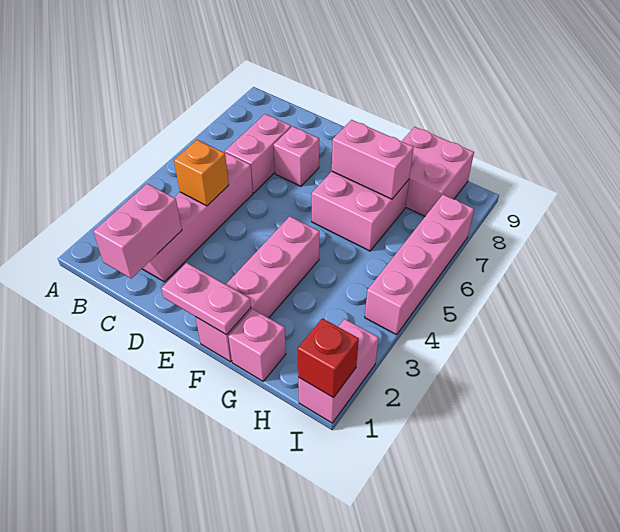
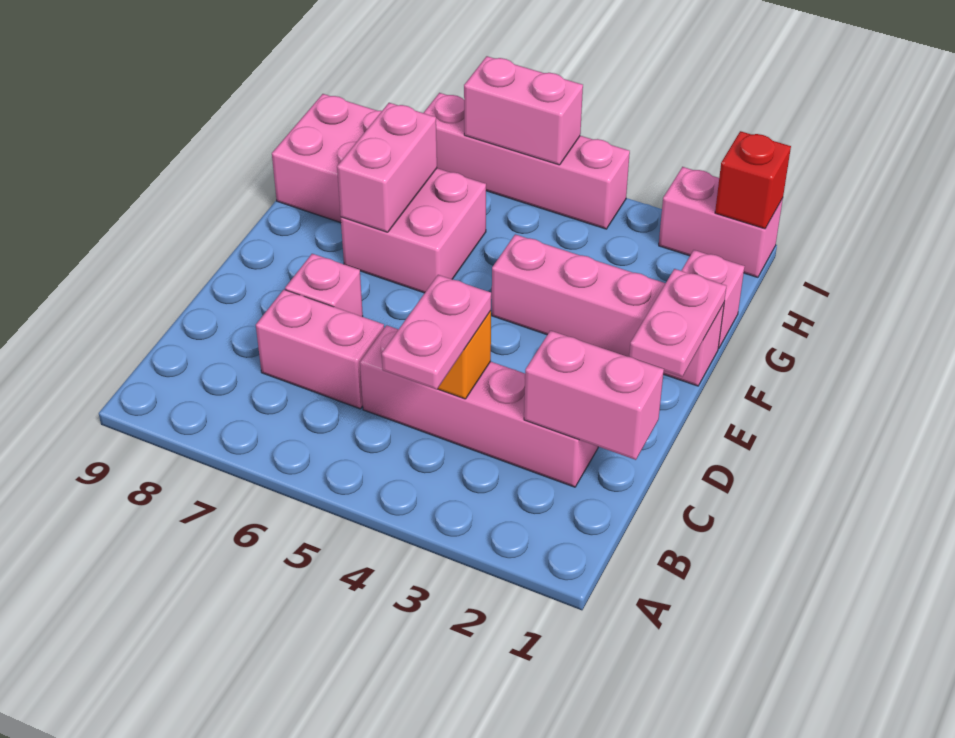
none -> pink plate B4:C4 level 3
none -> pink brick I5:I6 level 2

